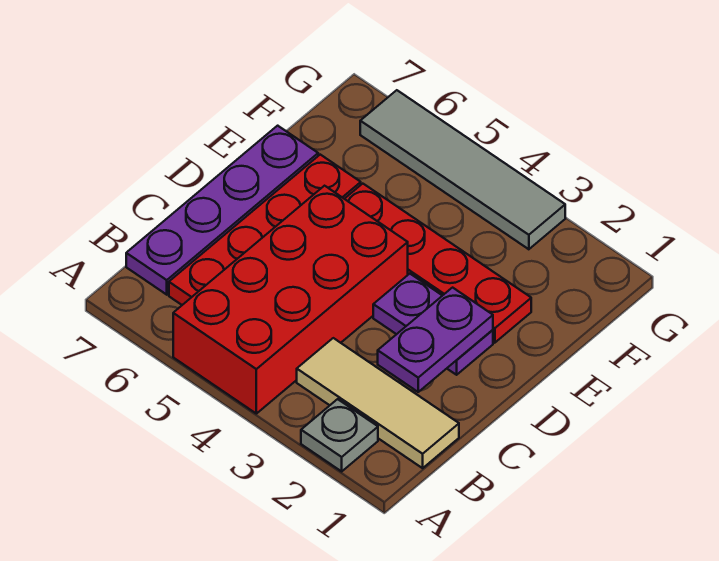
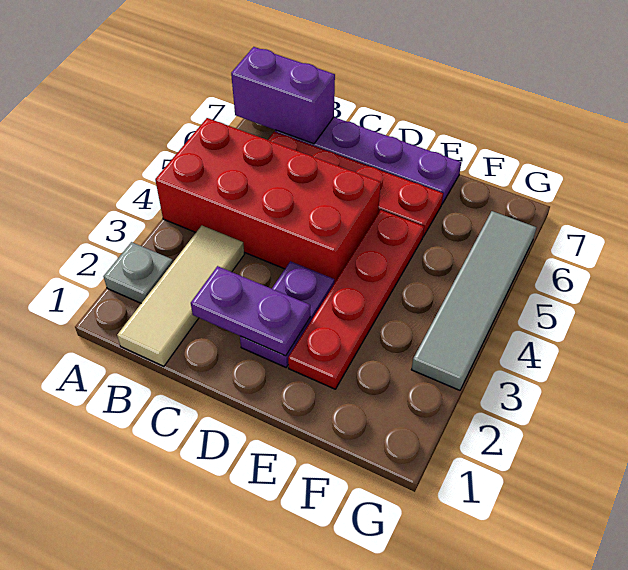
none -> purple brick A7:B7 level 2

